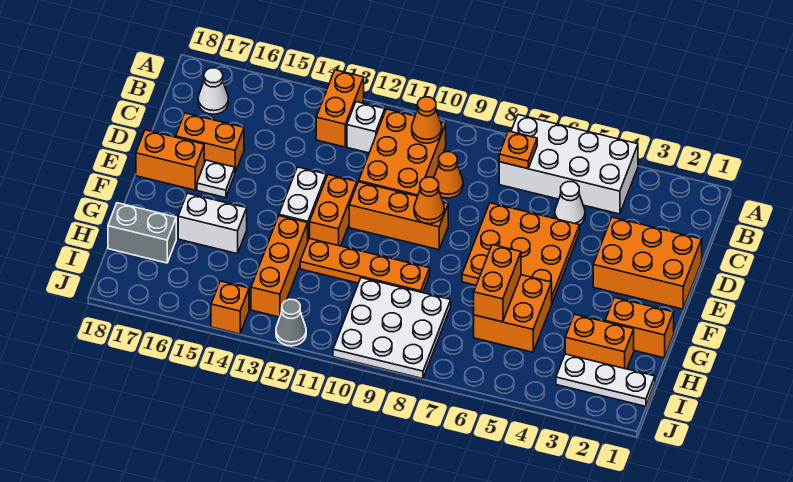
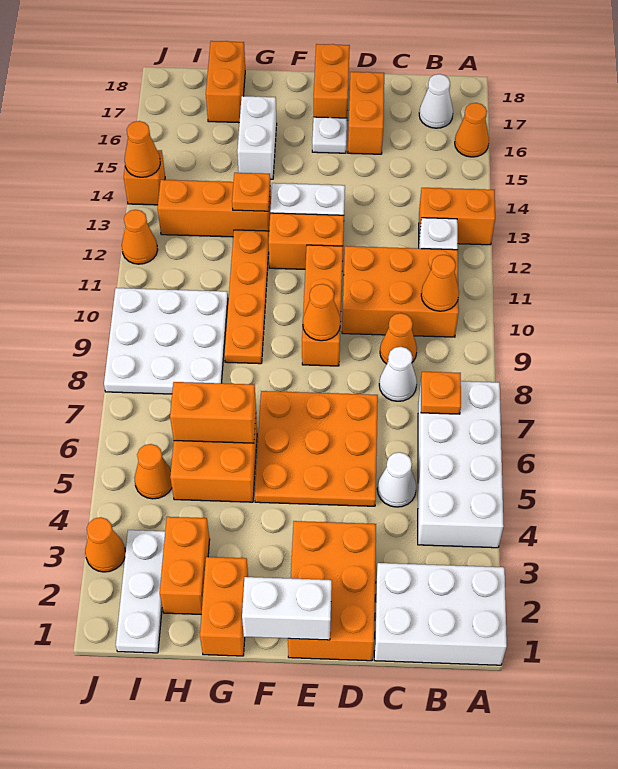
none -> white brick A1:C2 level 1
none -> orange cone A16 level 1
none -> white cone C8 level 1
none -> white brick E1:F1 level 2
none -> orange plate G13 level 2
grey brick H17:H18 level 1 -> orange brick H17:H18 level 1
none -> orange cone I5 level 1
none -> orange cone J3 level 1
grey cone J12 level 1 -> orange cone J12 level 1
none -> orange cone J14 level 2

